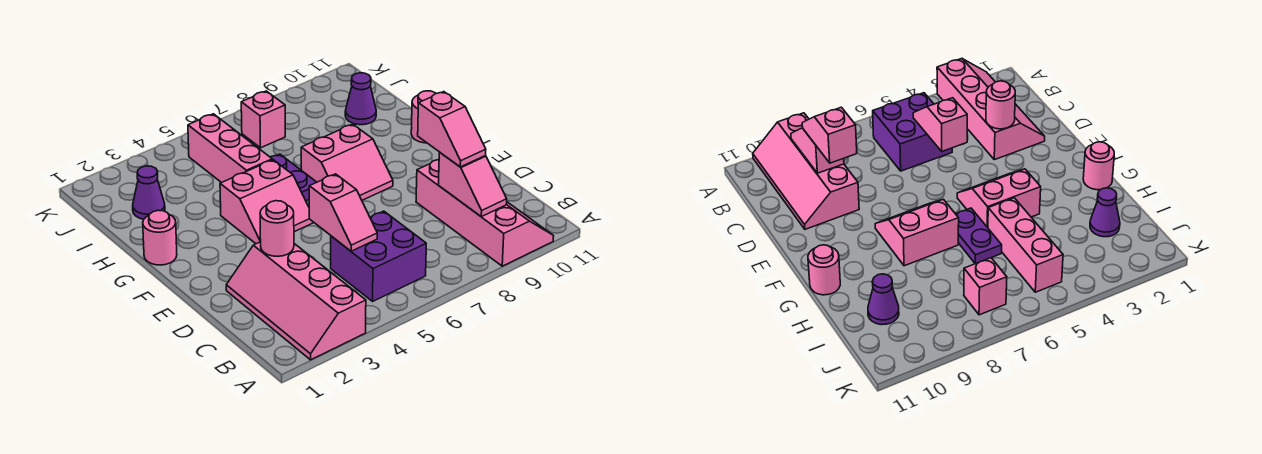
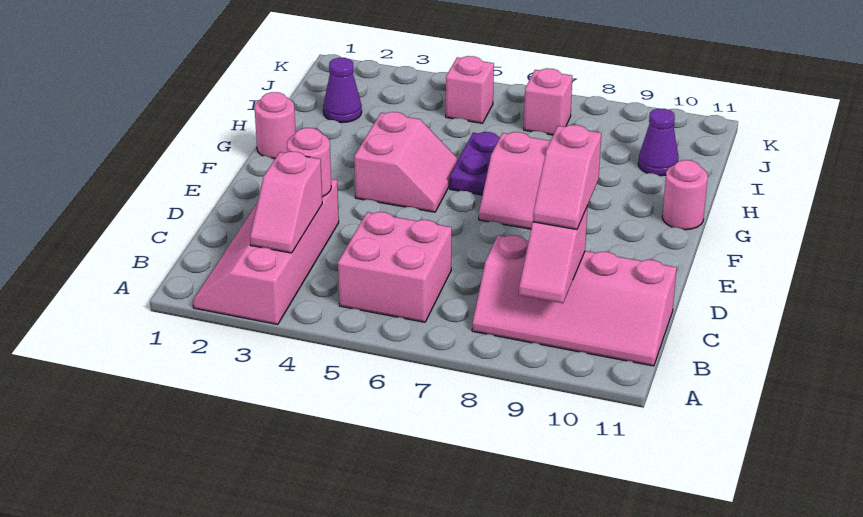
pink slope A9:D10 level 1 top 9 -> pink slope B8:C11 level 1 top C
purple brick B5:C6 level 1 -> pink brick B5:C6 level 1
pink slope C5:D5 level 2 top D -> pink slope B3:C3 level 2 top C
pink slope F4:G5 level 1 top G -> pink slope F4:G5 level 1 top 4
pink brick H5:J5 level 1 -> pink brick J5 level 1

